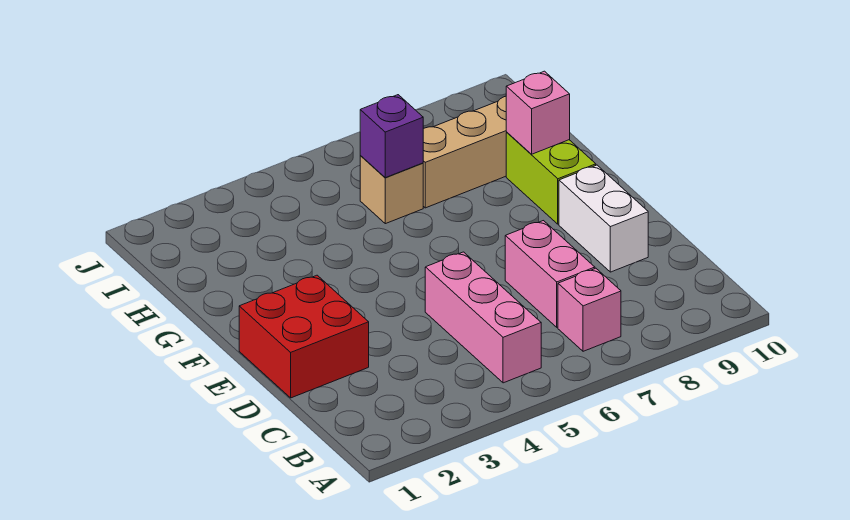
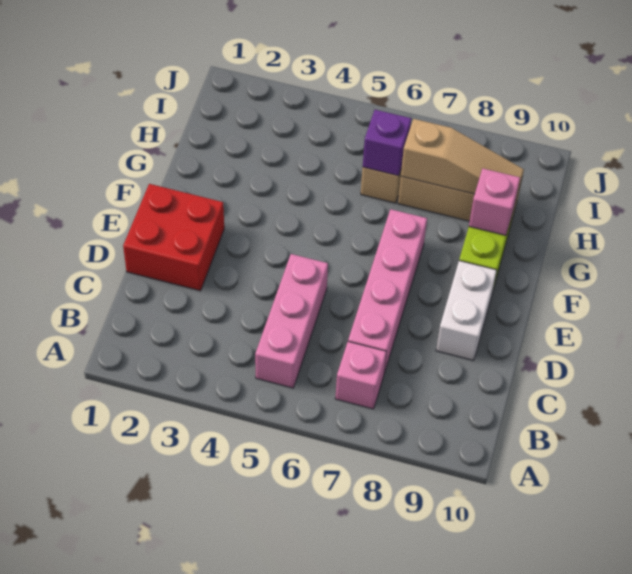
pink brick C7:D7 level 1 -> pink brick C7:F7 level 1
none -> tan slope H7:H9 level 2 top 7

